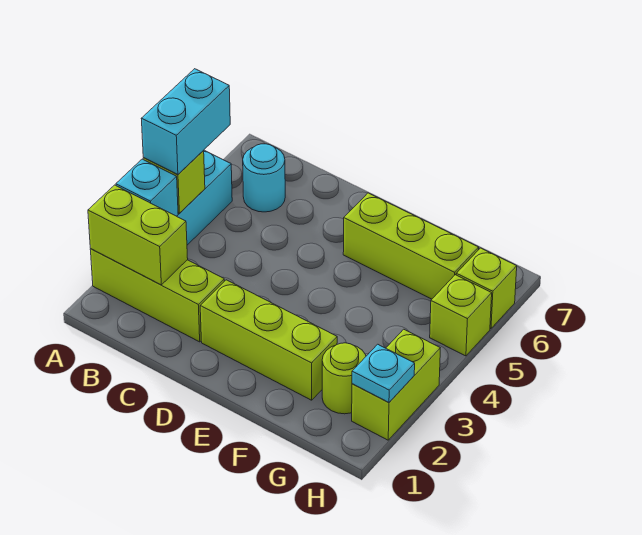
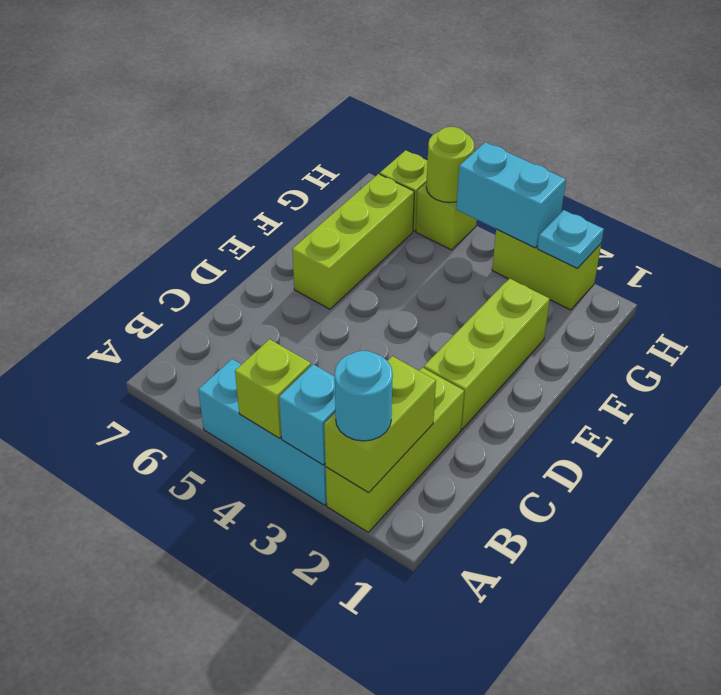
cyan brick A4:A5 level 3 -> cyan brick H3:H4 level 2
cyan round brick B6 level 1 -> cyan round brick A2 level 3
lime round brick G2 level 1 -> lime round brick H5 level 2

